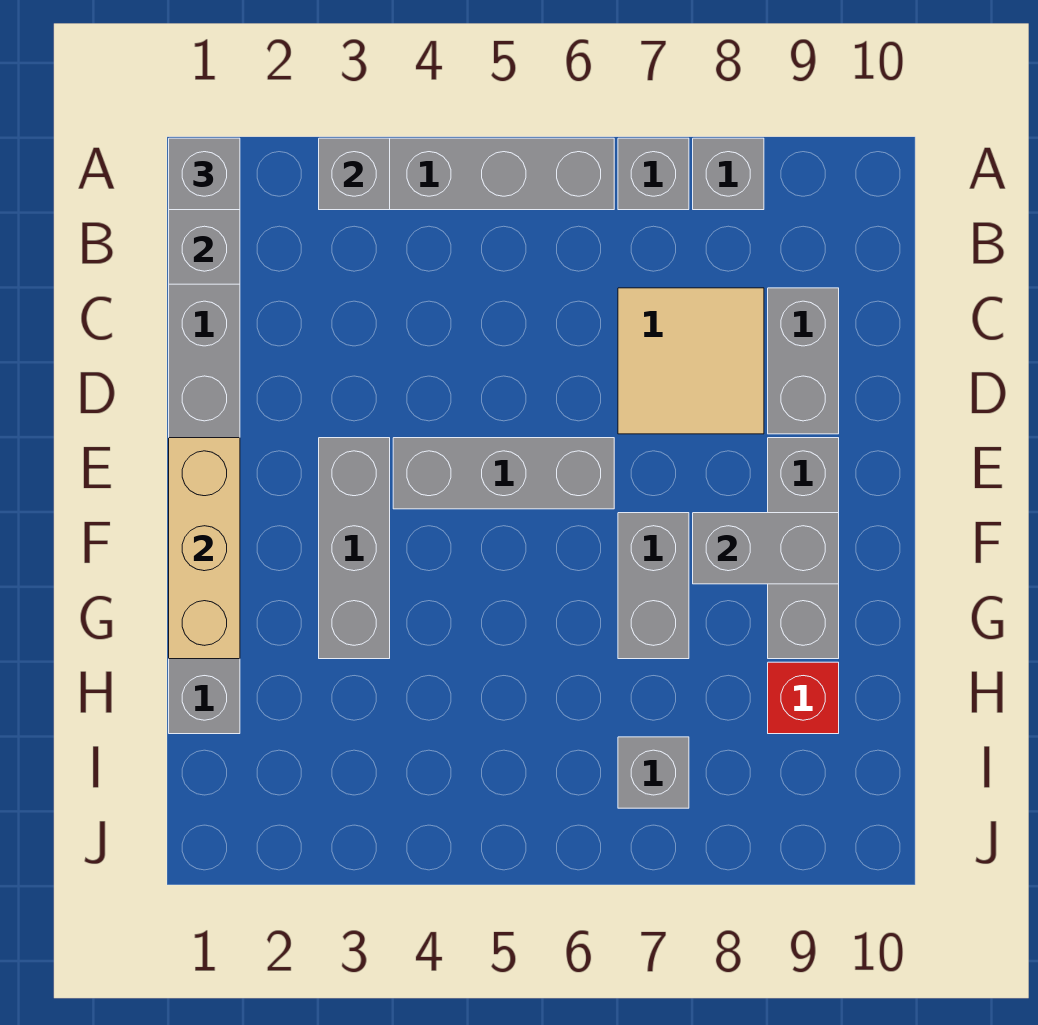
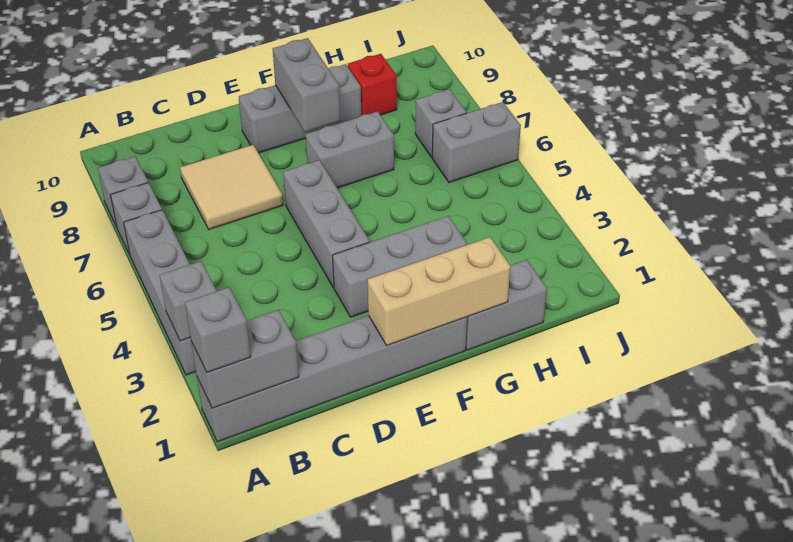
grey brick C9:D9 level 1 -> grey brick I6:J6 level 1

